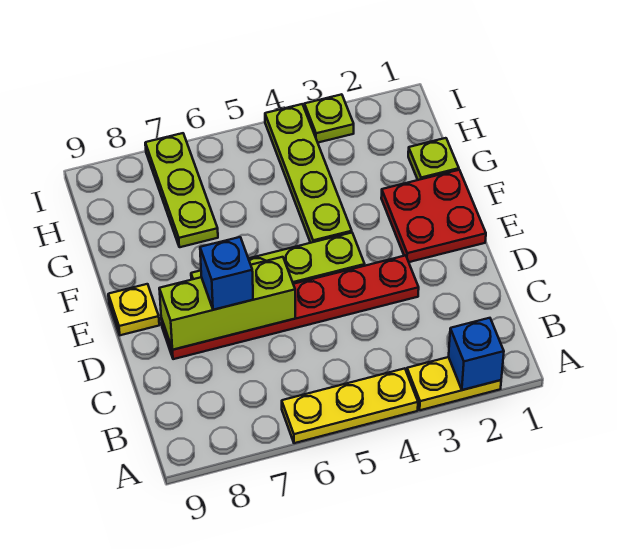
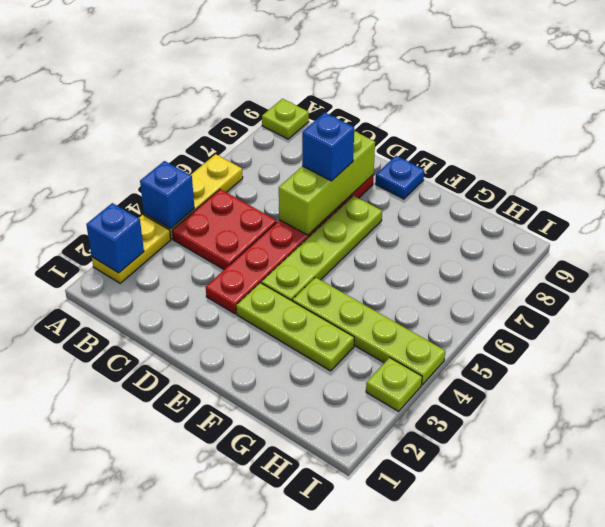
none -> blue brick A4 level 2
red plate E1:F2 level 1 -> red plate B4:C5 level 1
yellow plate E9 level 1 -> blue plate E9 level 1
lime plate G1 level 1 -> lime plate A9 level 1
lime plate G7:I7 level 1 -> lime plate E3:G3 level 1

